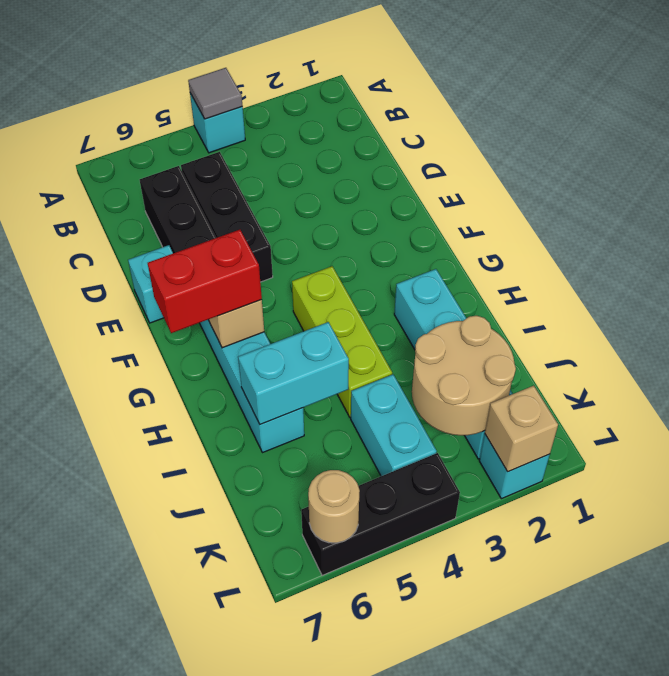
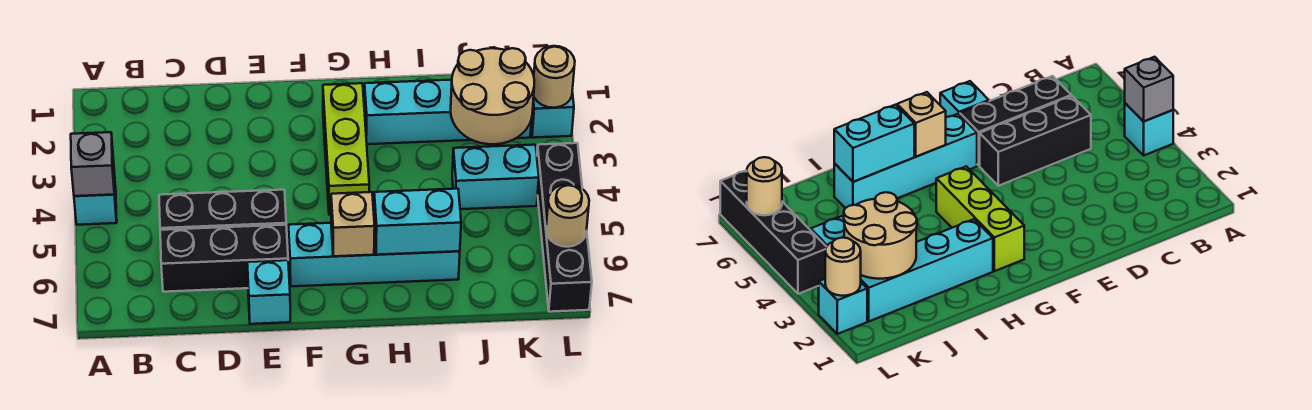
grey tile A4 level 2 -> grey brick A4 level 2
lime brick G4:I4 level 1 -> lime brick G2:G4 level 1
red brick G6:G7 level 3 -> none
cyan brick I5:I6 level 2 -> cyan brick H6:I6 level 2
tan brick L2 level 2 -> tan round brick L2 level 2
black brick L4:L6 level 1 -> black brick L4:L7 level 1

